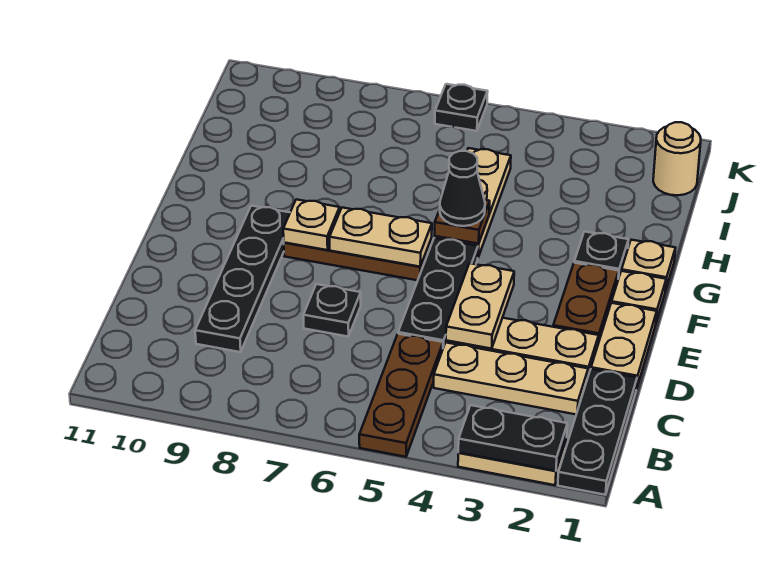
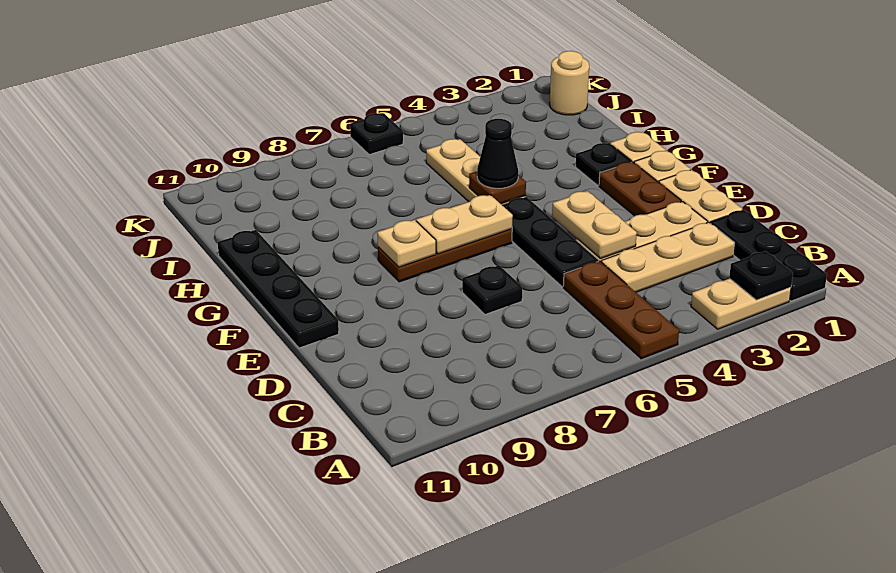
black plate A2:A3 level 2 -> black plate A2 level 2
black plate C9:F9 level 1 -> black plate E11:H11 level 1

